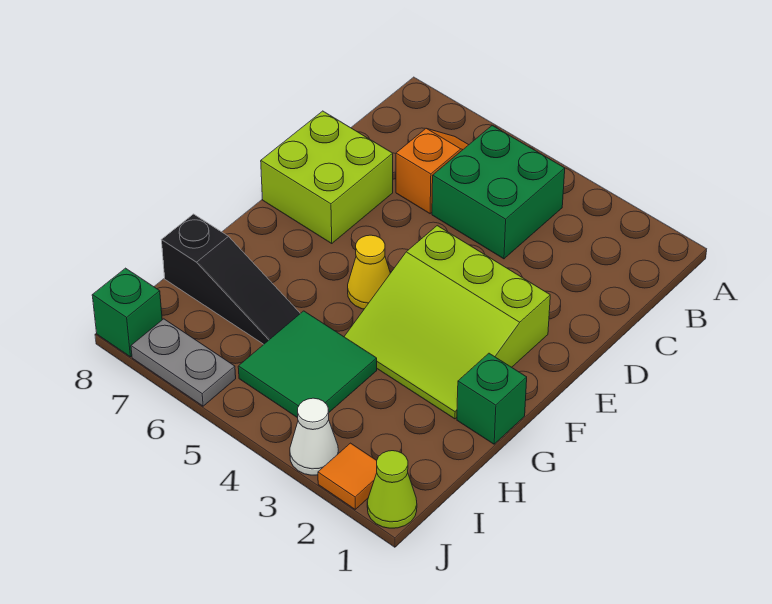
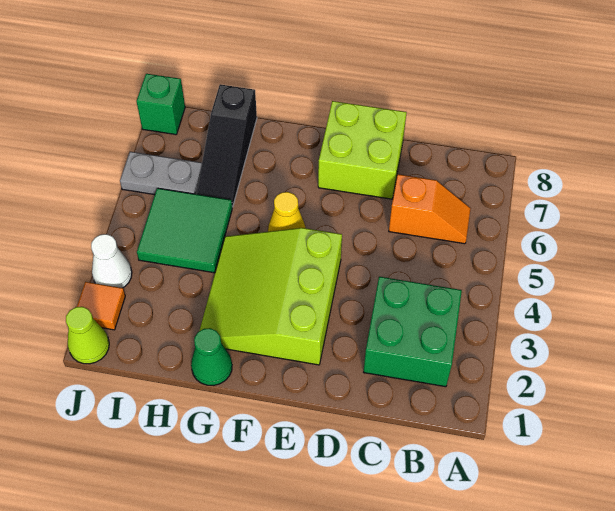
green brick B4:C5 level 1 -> green brick B2:C3 level 1
green brick G1 level 1 -> green cone G1 level 1
grey plate J6:J7 level 1 -> grey plate I6:J6 level 1

